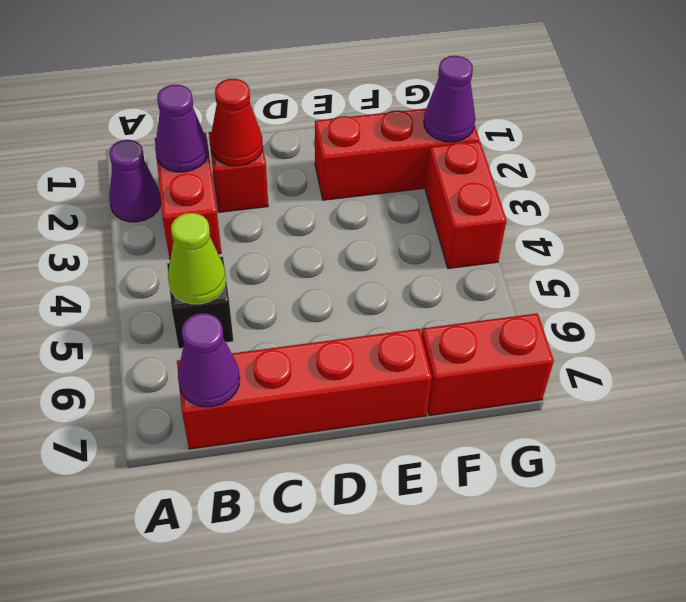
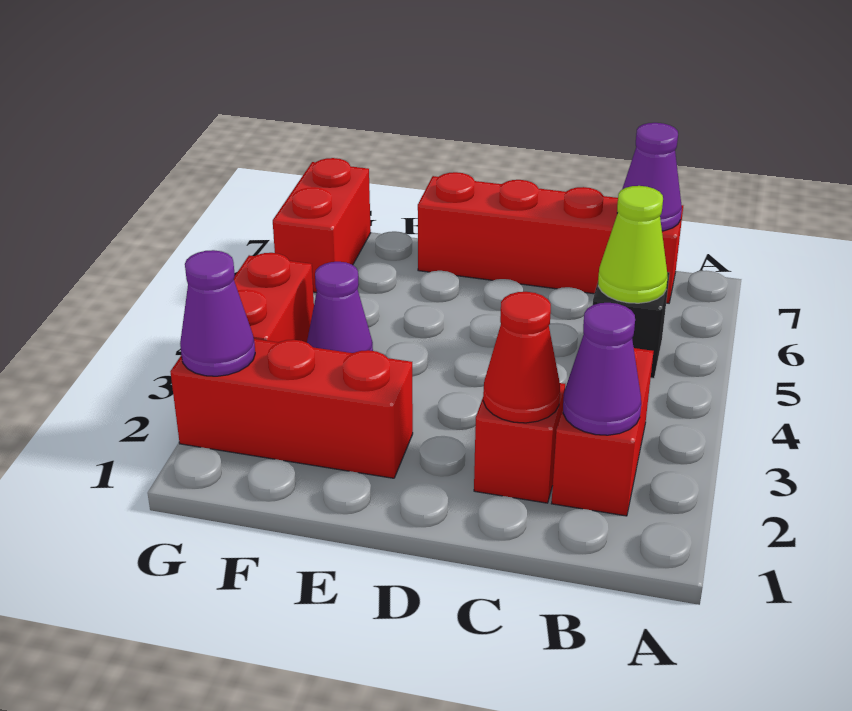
purple cone A2 level 1 -> purple cone F4 level 1
red brick F7:G7 level 1 -> red brick G6:G7 level 1

